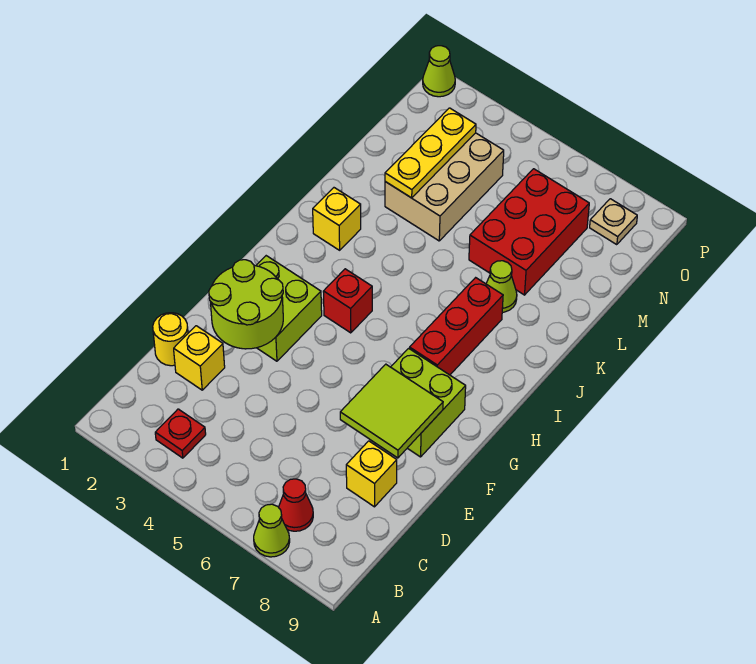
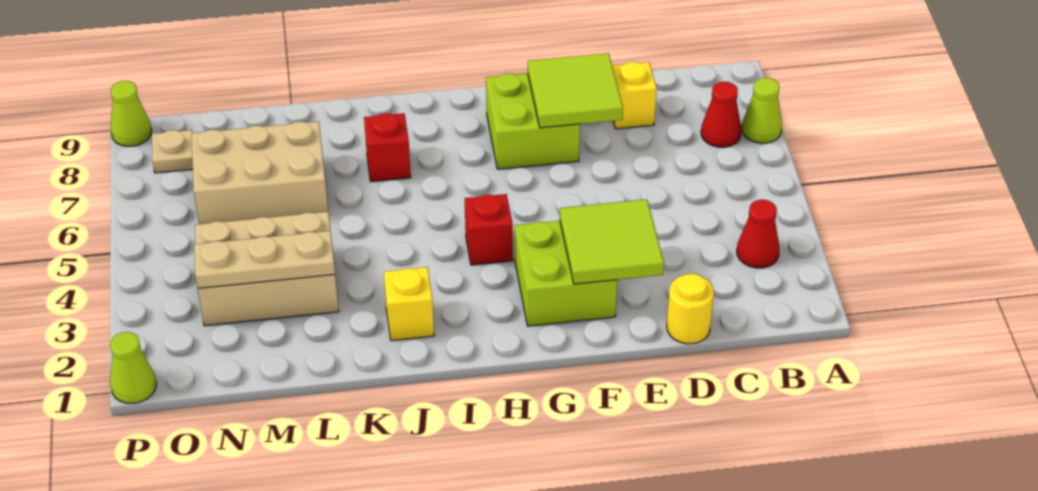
red plate B3 level 1 -> red cone B3 level 1
yellow brick D2 level 1 -> none
lime round brick E2:F3 level 2 -> lime tile E2:F3 level 2
red brick H7:J7 level 1 -> red brick J7 level 1
lime cone K7 level 1 -> lime cone P9 level 1
yellow plate L3:N3 level 2 -> tan plate L3:N3 level 2
red brick L6:N7 level 1 -> tan brick L6:N7 level 1

